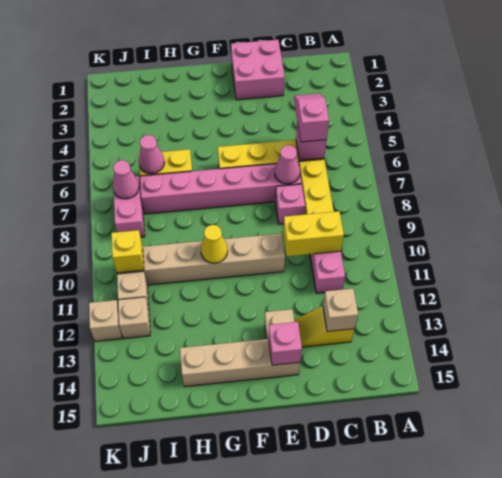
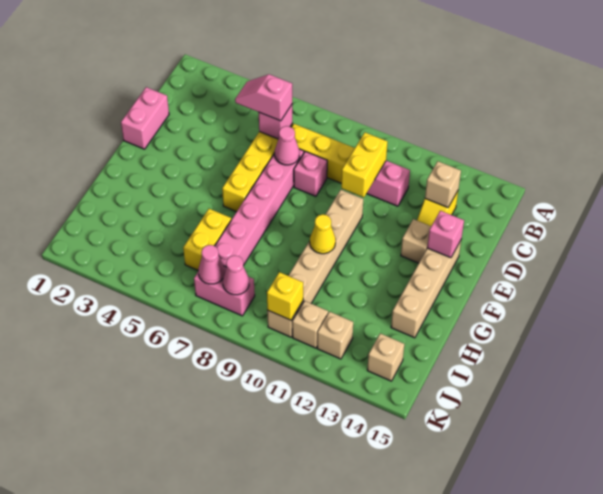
pink brick D1:E2 level 1 -> pink brick D1:E1 level 1
pink cone I6 level 2 -> pink cone J8 level 2
tan brick K12 level 1 -> tan brick J14 level 1

